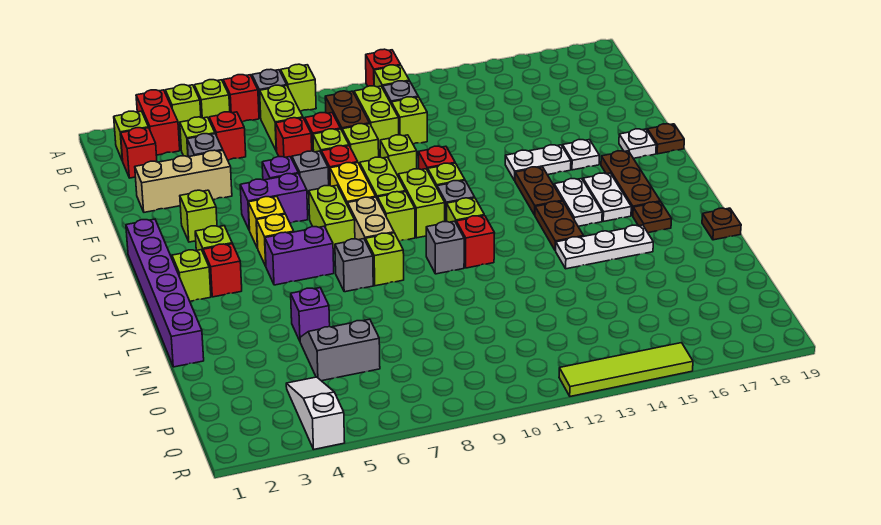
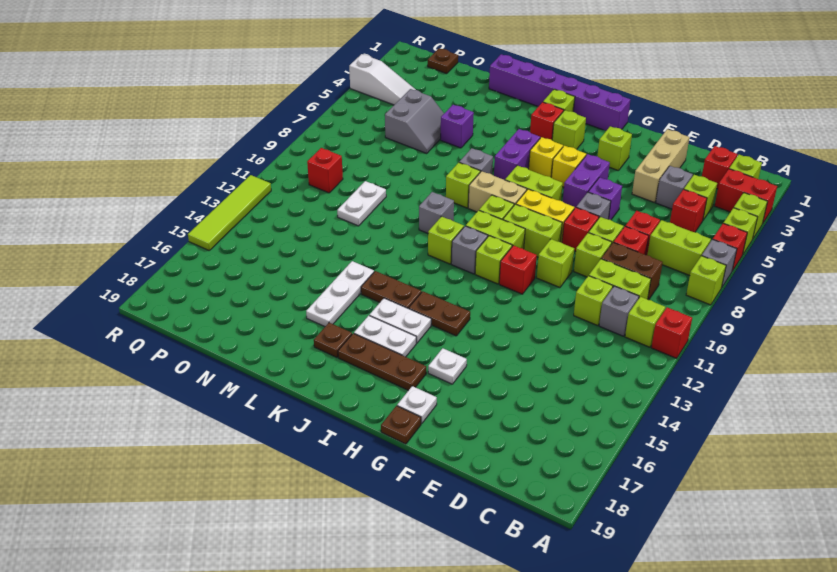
white plate G14:G15 level 1 -> white plate N10:N11 level 1
red brick K11 level 1 -> red brick P10 level 1
brown plate L19 level 1 -> brown plate P1 level 1

